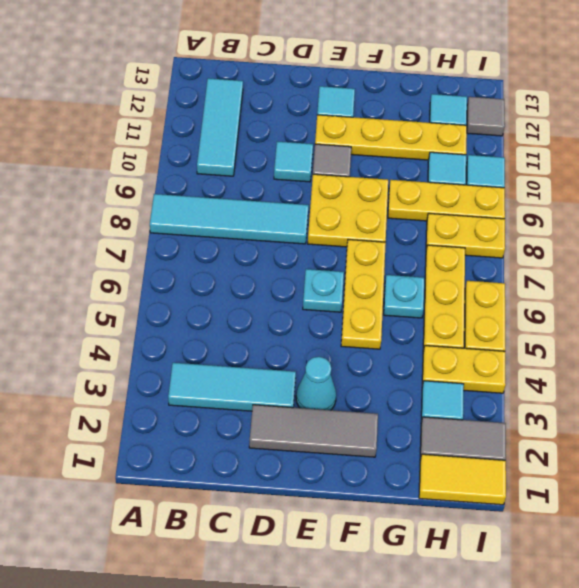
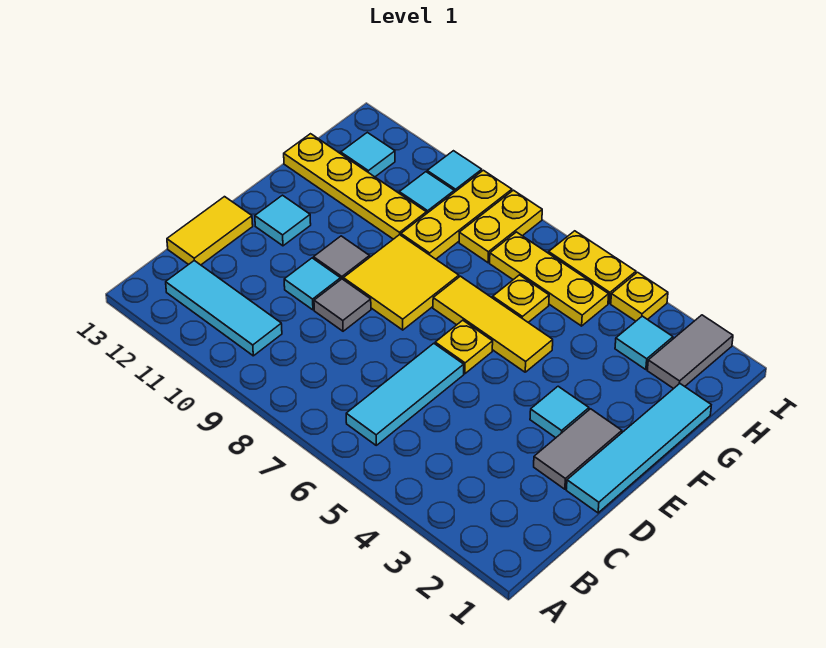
cyan tile A8:D8 level 1 -> cyan tile D1:G1 level 1
cyan tile B3:D3 level 1 -> cyan tile B6:D6 level 1
grey tile D2:F2 level 1 -> grey tile D2:E2 level 1
cyan cone E3 level 1 -> cyan tile E3 level 1
cyan plate E6 level 1 -> yellow plate E6 level 1
yellow plate E8:F9 level 1 -> yellow tile E8:F9 level 1
yellow plate E11:H11 level 1 -> yellow plate G10:G13 level 1
yellow plate F5:F7 level 1 -> yellow tile F5:F7 level 1
cyan plate G6 level 1 -> yellow plate G6 level 1
yellow tile H1:I1 level 1 -> yellow tile C13:D13 level 1
yellow plate H4:I4 level 1 -> yellow plate I4 level 1
grey tile I12 level 1 -> grey tile D9 level 1

